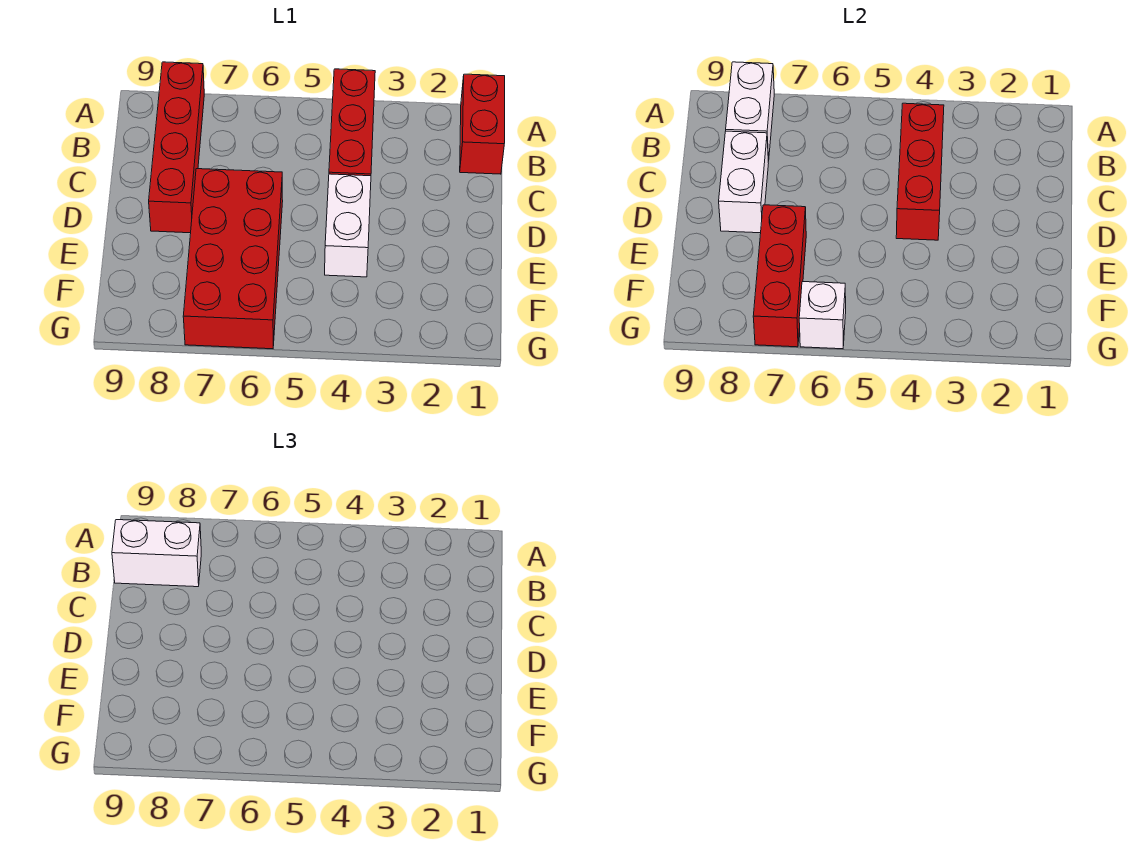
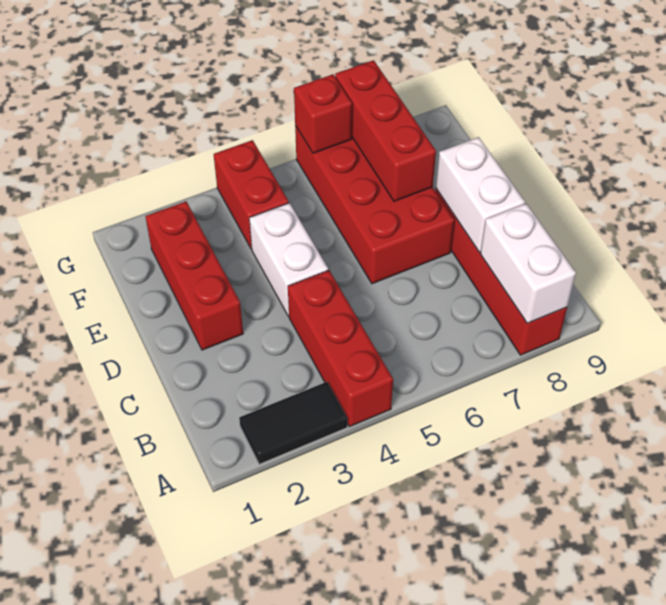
red brick A1:B1 level 1 -> red brick F4:G4 level 1
none -> black tile A2:A3 level 1
red brick B4:D4 level 2 -> red brick D2:F2 level 1
white brick B8:B9 level 3 -> none
white brick G6 level 2 -> red brick G6 level 2

